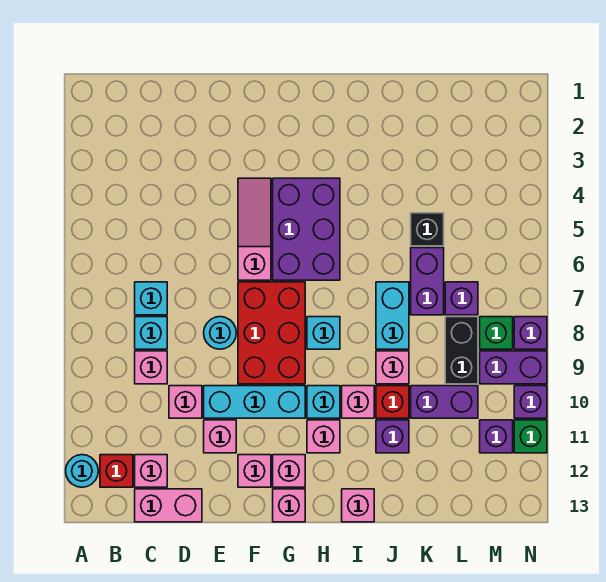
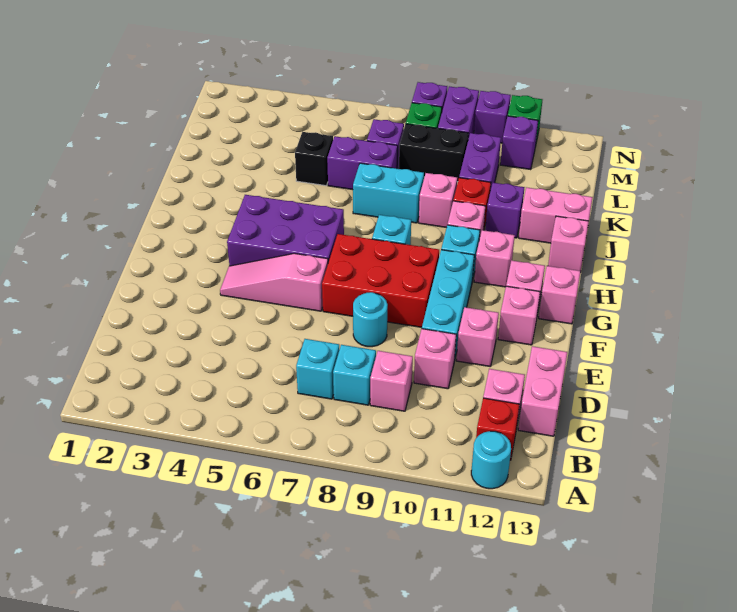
none -> pink brick J12:J13 level 1

